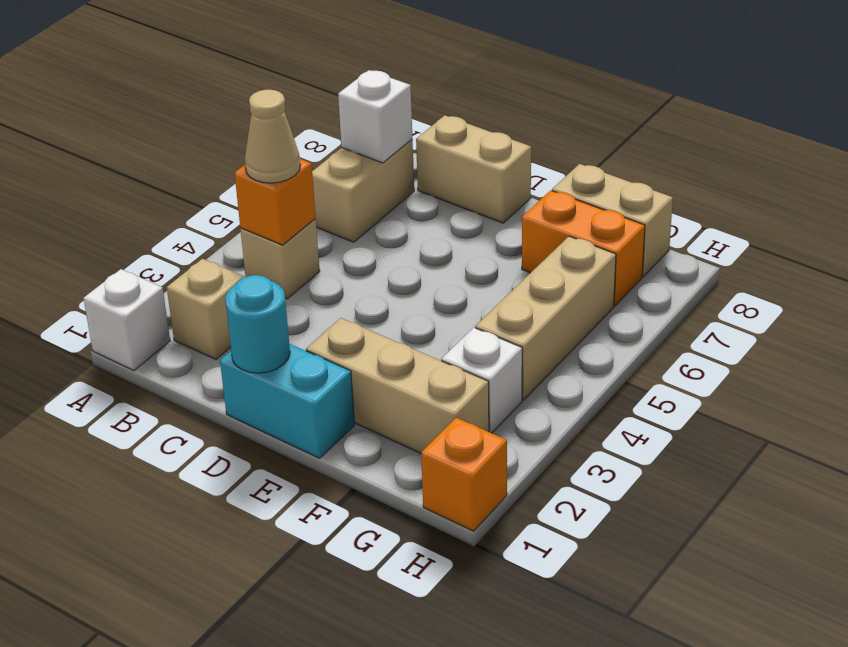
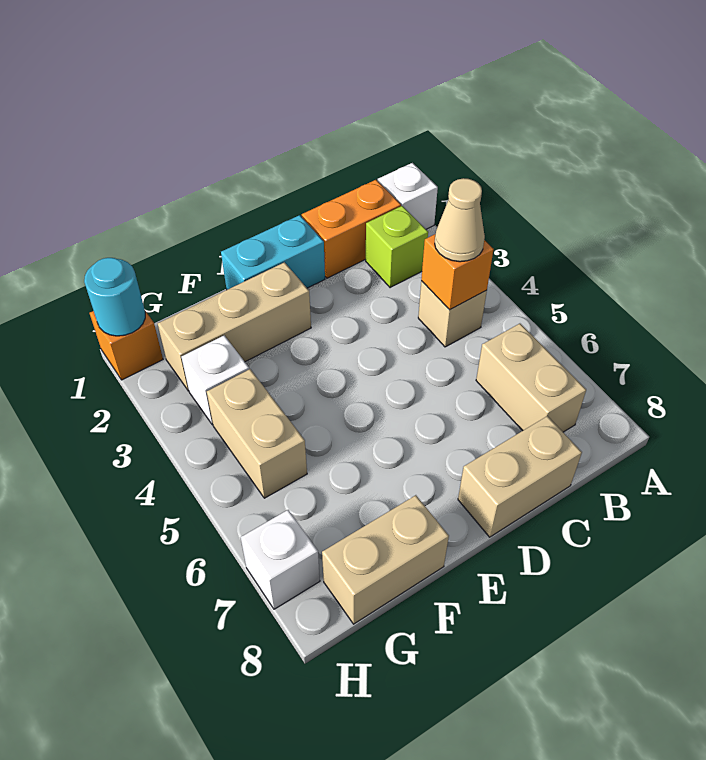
tan brick B2 level 1 -> lime brick B2 level 1
white brick B7 level 2 -> white brick H7 level 1
cyan round brick D1 level 2 -> cyan round brick H1 level 2
orange brick F7:G7 level 1 -> orange brick B1:C1 level 1
tan brick G4:G6 level 1 -> tan brick G4:G5 level 1

